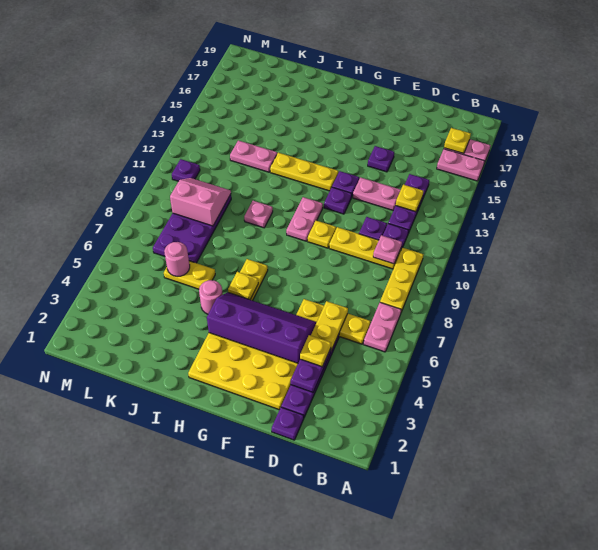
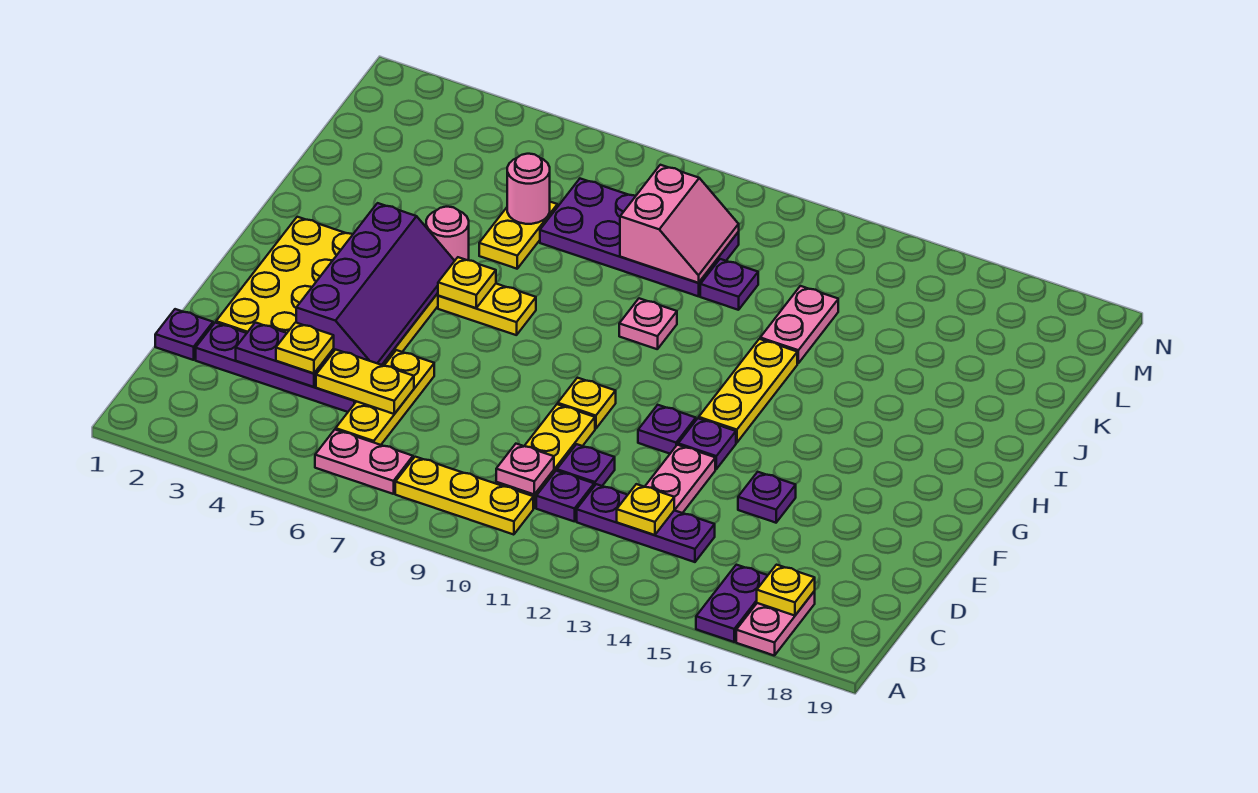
pink plate A16:B16 level 1 -> purple plate A16:B16 level 1
pink plate G10:G11 level 1 -> none
purple plate M11 level 1 -> purple plate K11 level 1

